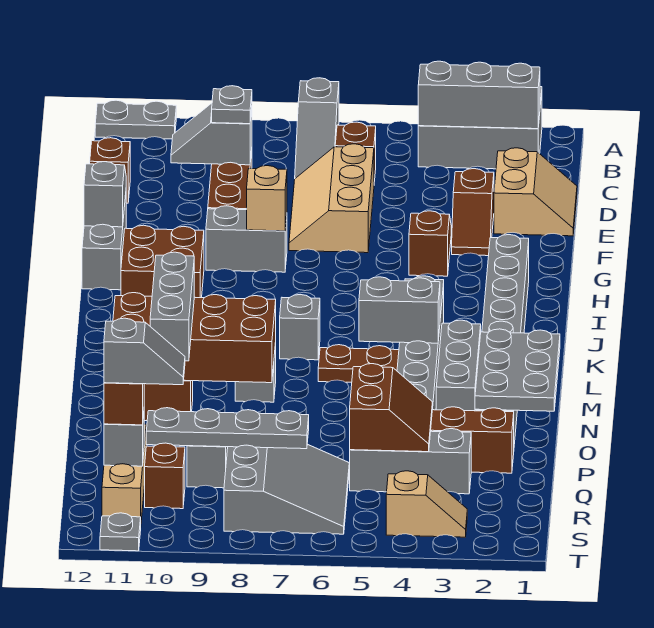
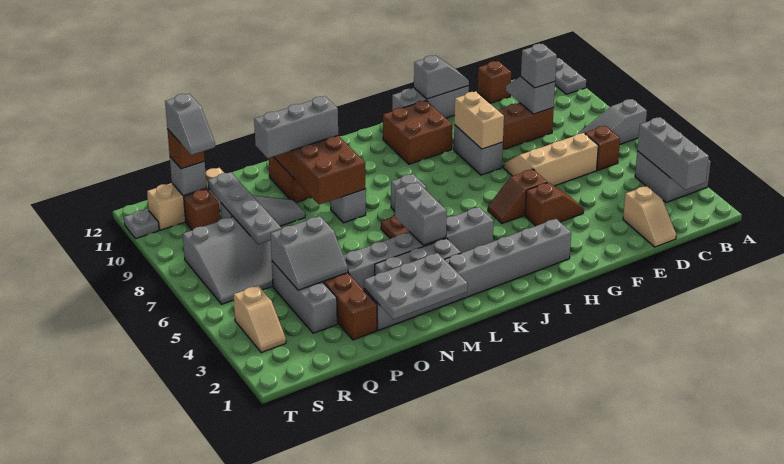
grey brick A2:B4 level 1 -> grey brick A3:B4 level 1
tan slope D1:E2 level 1 top 2 -> tan slope D1:D2 level 1 top 2
grey plate D9 level 3 -> grey brick D9 level 3
brown slope E3:F3 level 1 top E -> brown slope G5:H5 level 1 top G
tan brick G8 level 2 -> tan brick G8:G9 level 2
brown slope P4:Q5 level 2 top 5 -> grey slope P4:Q5 level 2 top 5

